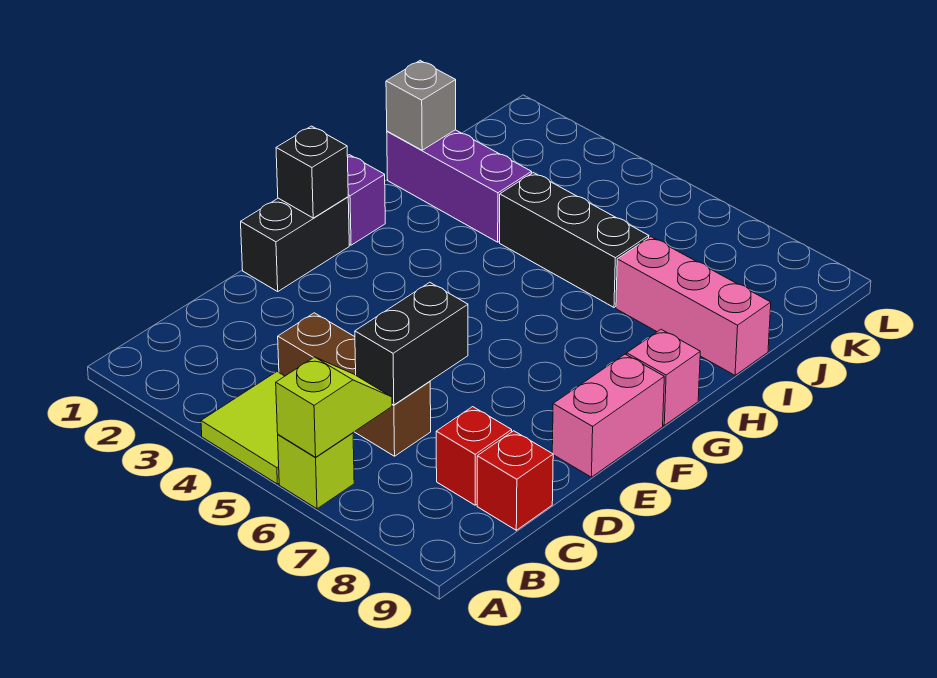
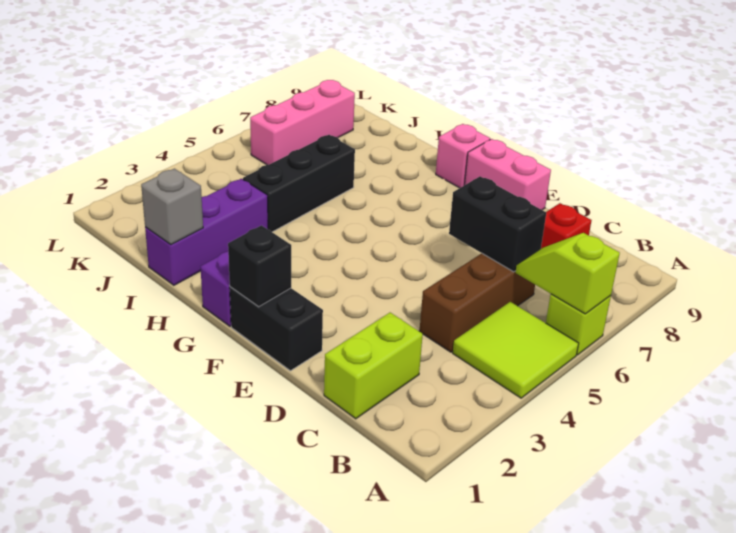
none -> lime brick C1:C2 level 1
red brick C9 level 1 -> none
pink brick I7:I9 level 1 -> pink brick K6:K8 level 1

